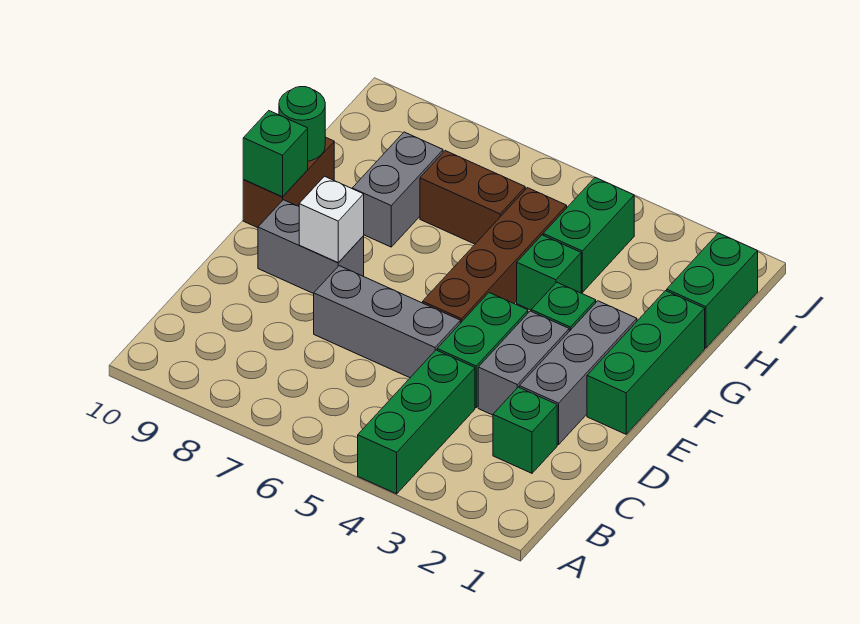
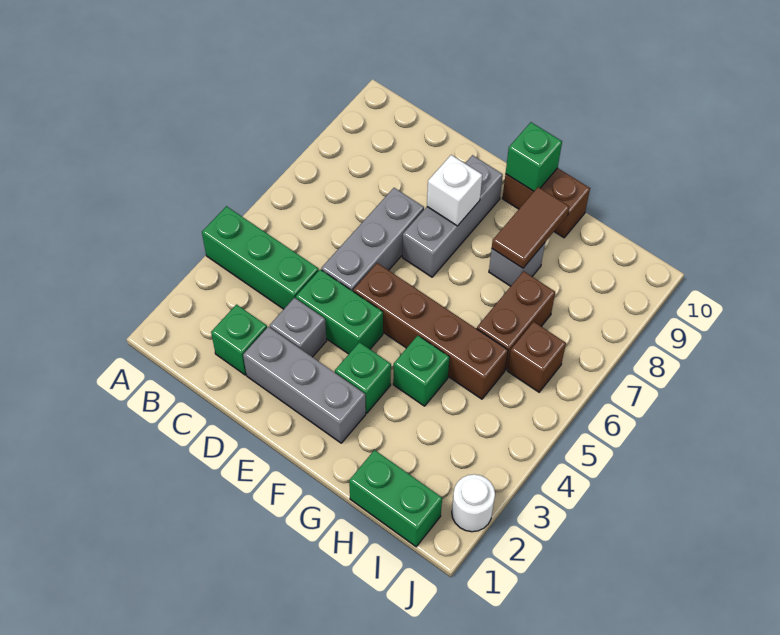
grey brick D3:E3 level 1 -> grey brick D3 level 1
green brick E1:G1 level 1 -> none
grey brick E8:E9 level 1 -> grey brick E7:E9 level 1
grey brick G8:H8 level 1 -> grey brick G8 level 1
none -> brown tile G8:G9 level 2
green round brick G10 level 2 -> none
green brick H4:I4 level 1 -> none
none -> brown brick I6 level 1
none -> white round brick J2 level 1

